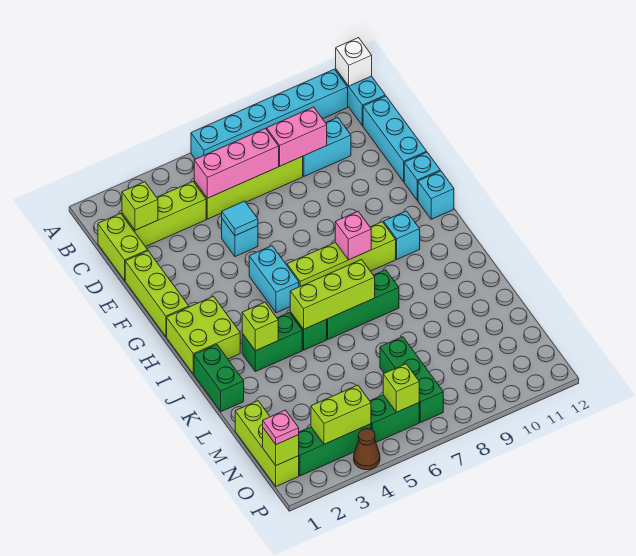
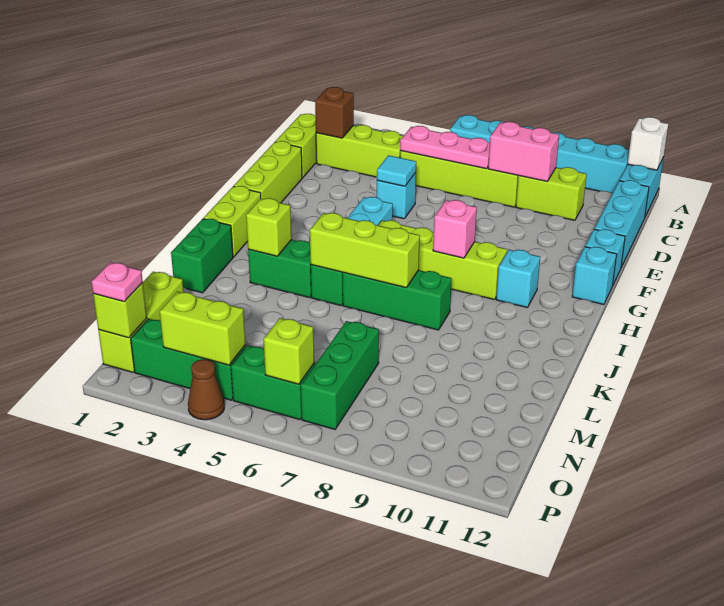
lime brick C2 level 2 -> brown brick C2 level 2
pink brick C5:C7 level 2 -> pink plate C5:C7 level 2
cyan brick C9:C10 level 1 -> lime brick C9:C10 level 1
lime brick H1:I2 level 1 -> lime brick H1:I1 level 1

